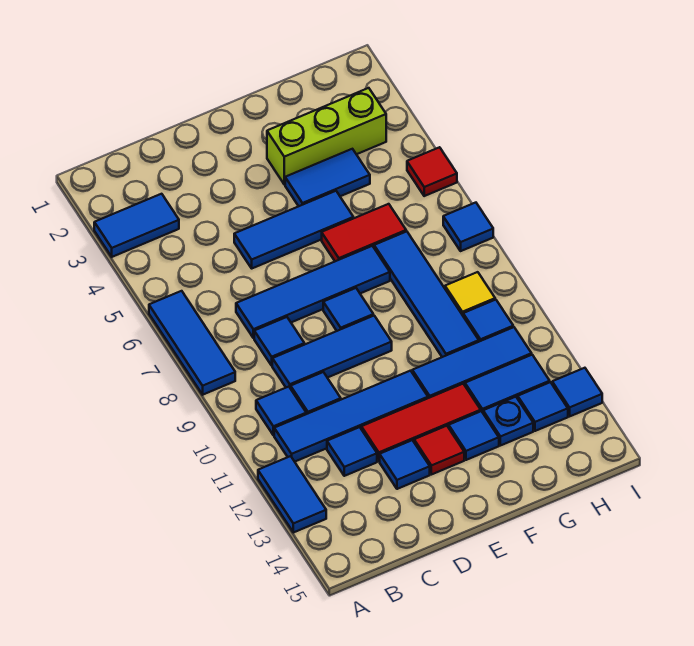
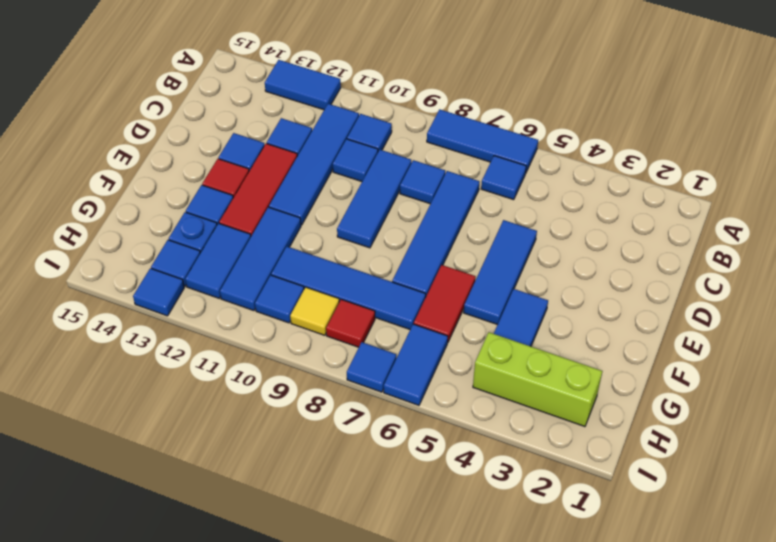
blue tile A3:B3 level 1 -> blue tile H6:I6 level 1
blue tile E8 level 1 -> blue tile B6 level 1
lime brick F3:H3 level 1 -> lime brick H2:H4 level 1
red tile I5 level 1 -> red tile H8 level 1

